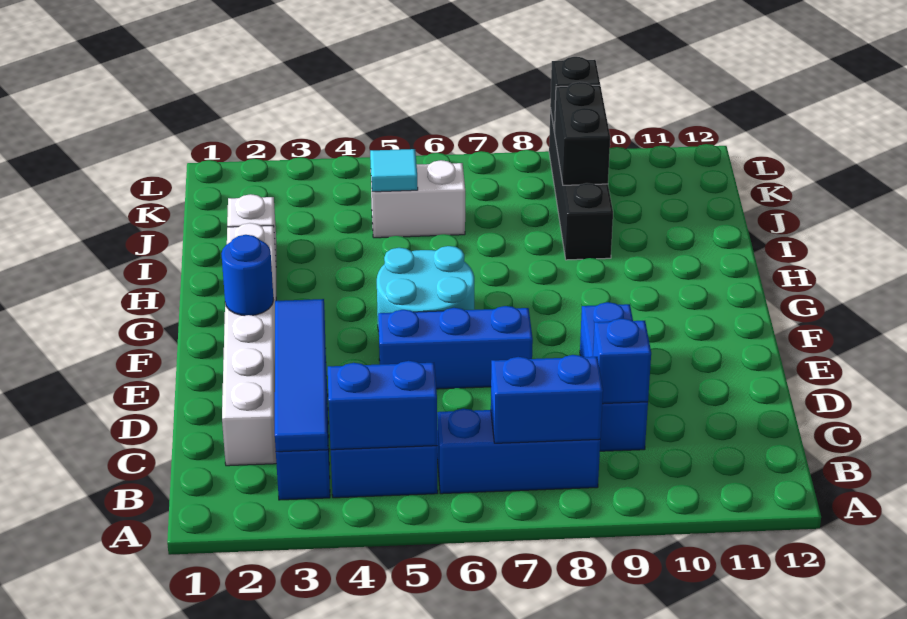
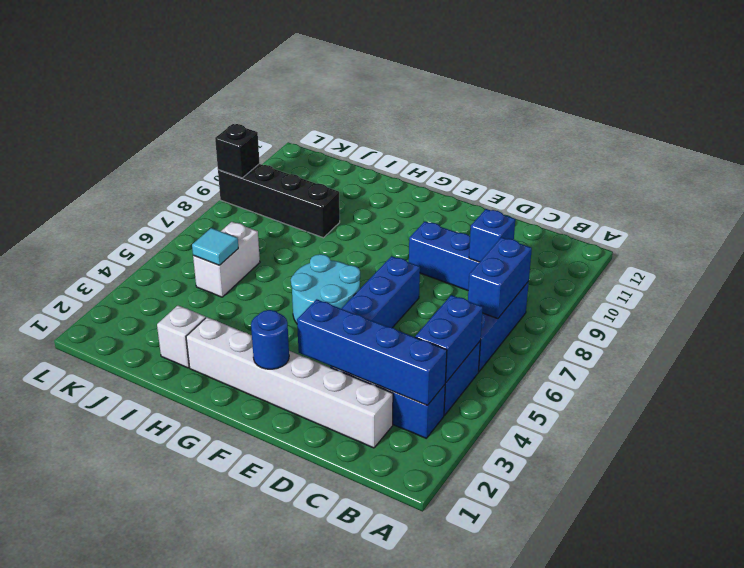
blue tile B3:E3 level 2 -> blue brick B3:E3 level 2
black brick J9:K9 level 2 -> none

